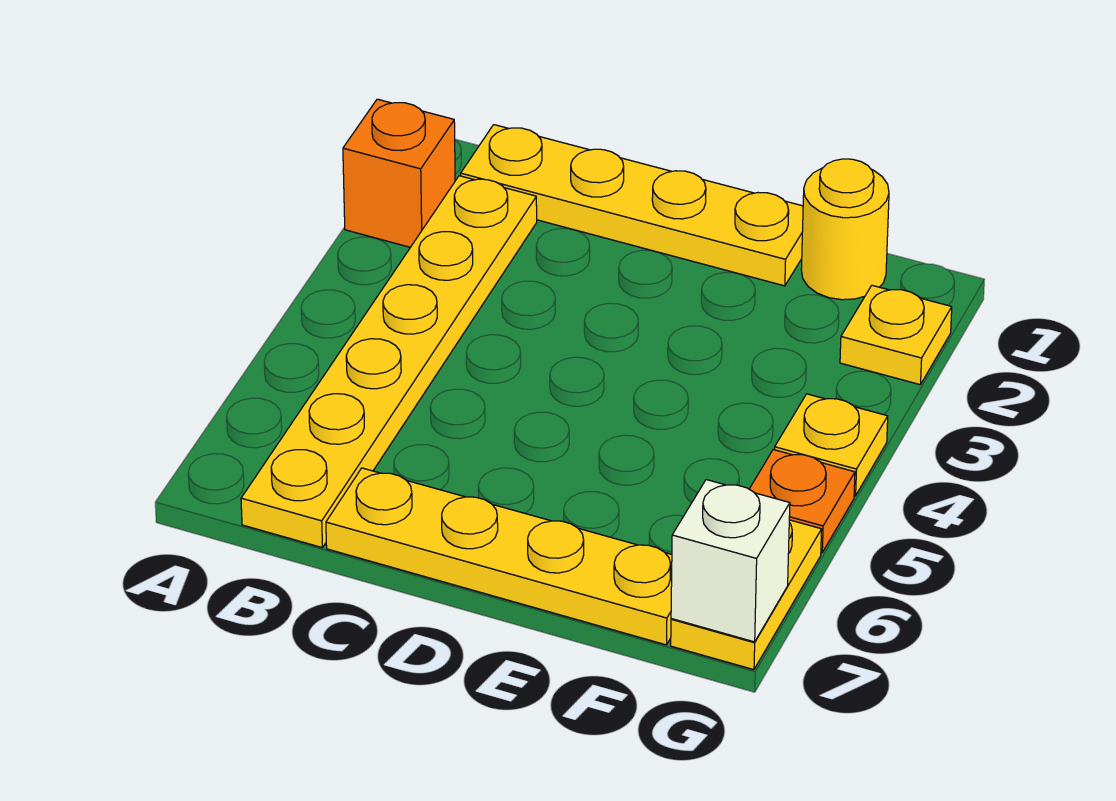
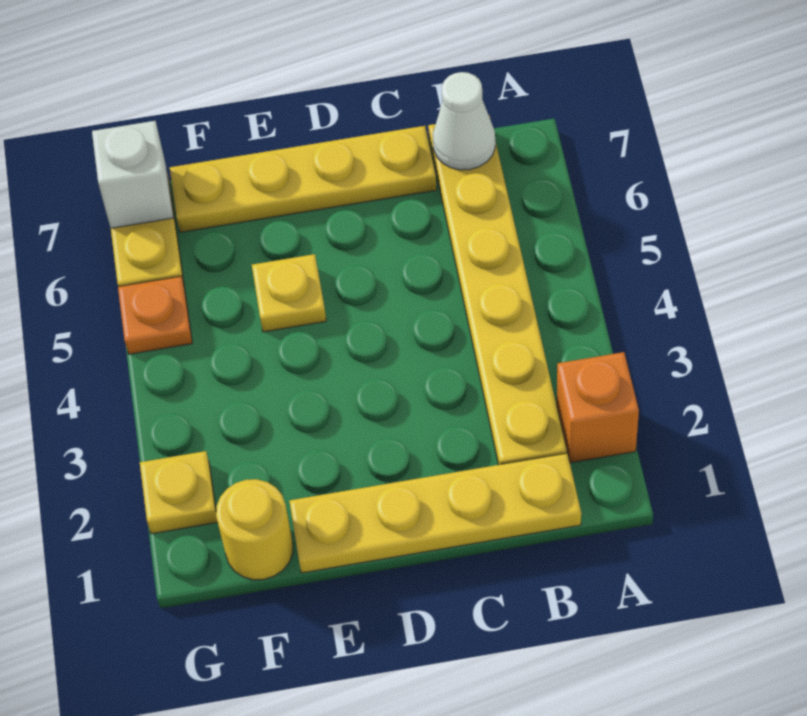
none -> white cone B7 level 2
yellow plate G4 level 1 -> yellow plate E5 level 1

